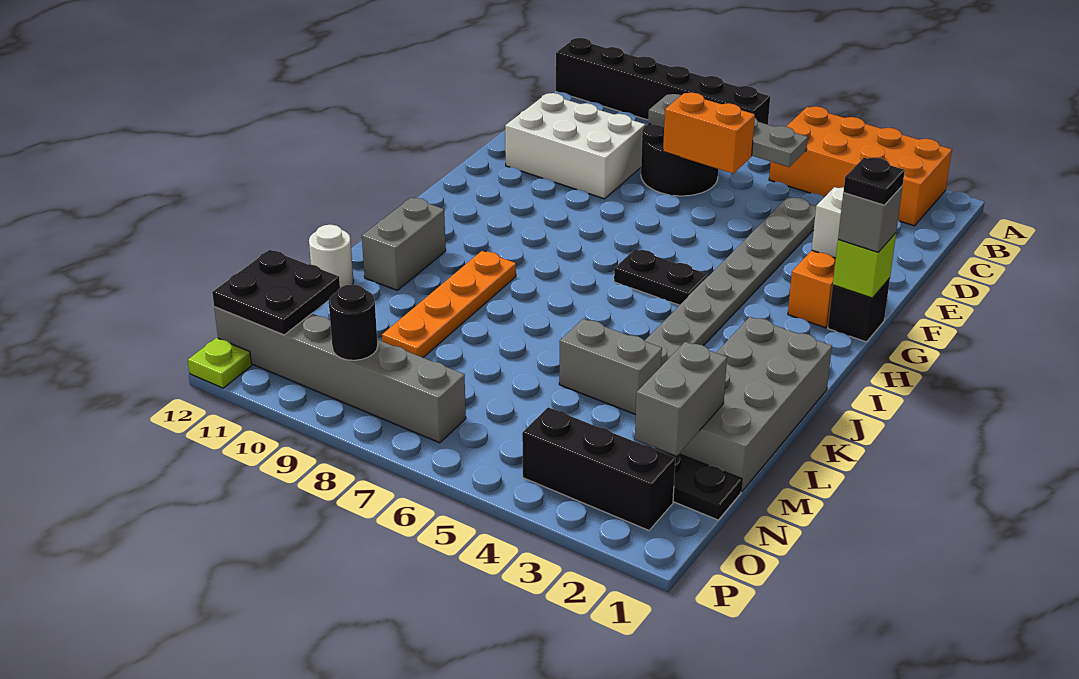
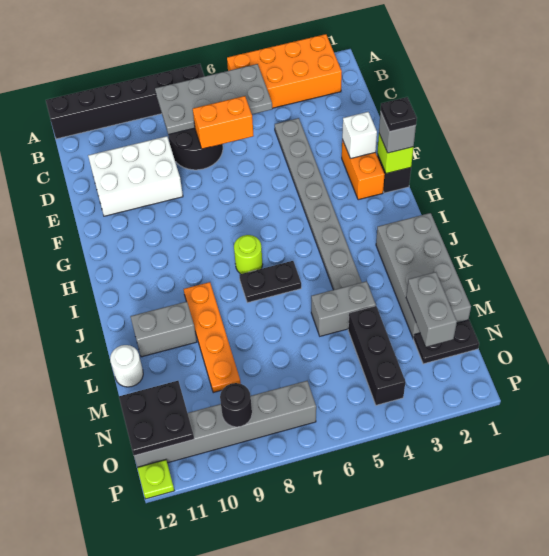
grey plate C5:C8 level 2 -> grey plate B5:C8 level 2
black plate H5:H6 level 1 -> black plate J6:J7 level 1
none -> lime round brick I7 level 1
grey brick J11:K11 level 1 -> grey brick K10:K11 level 1
black brick O2:O4 level 1 -> black brick M4:O4 level 1

